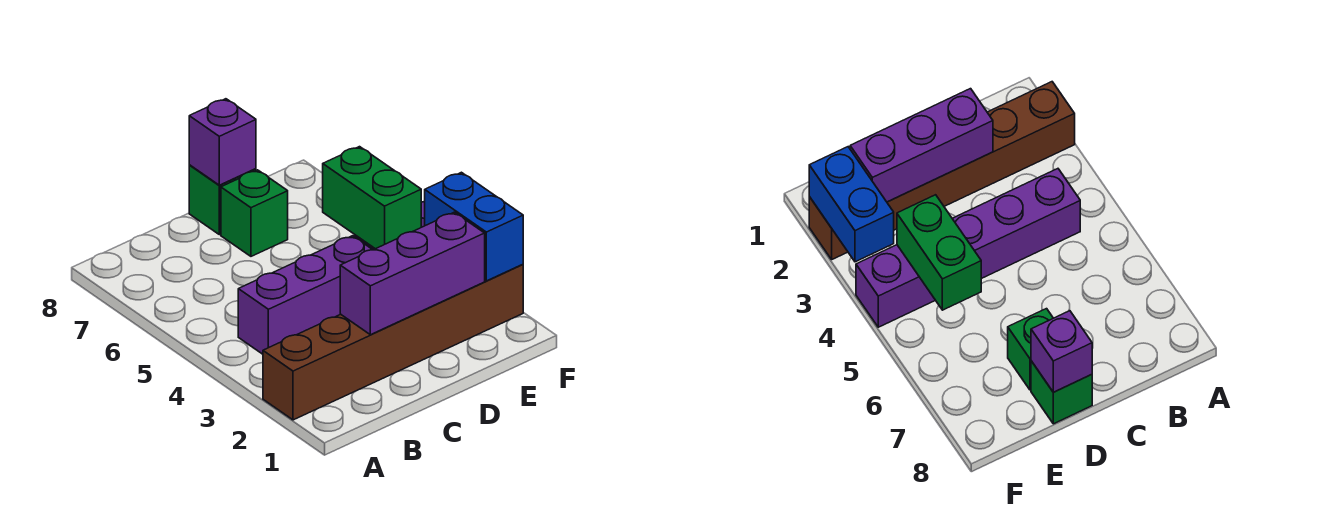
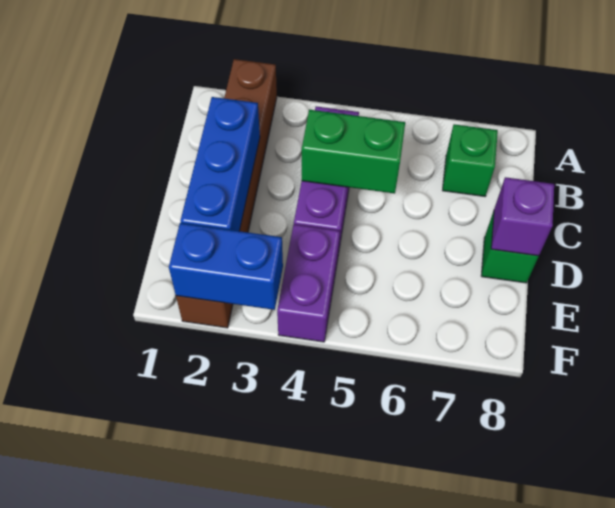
purple brick C2:E2 level 2 -> blue brick C2:E2 level 2
green brick D7 level 1 -> green brick B7 level 1
green brick E4:E5 level 2 -> green brick C4:C5 level 2

